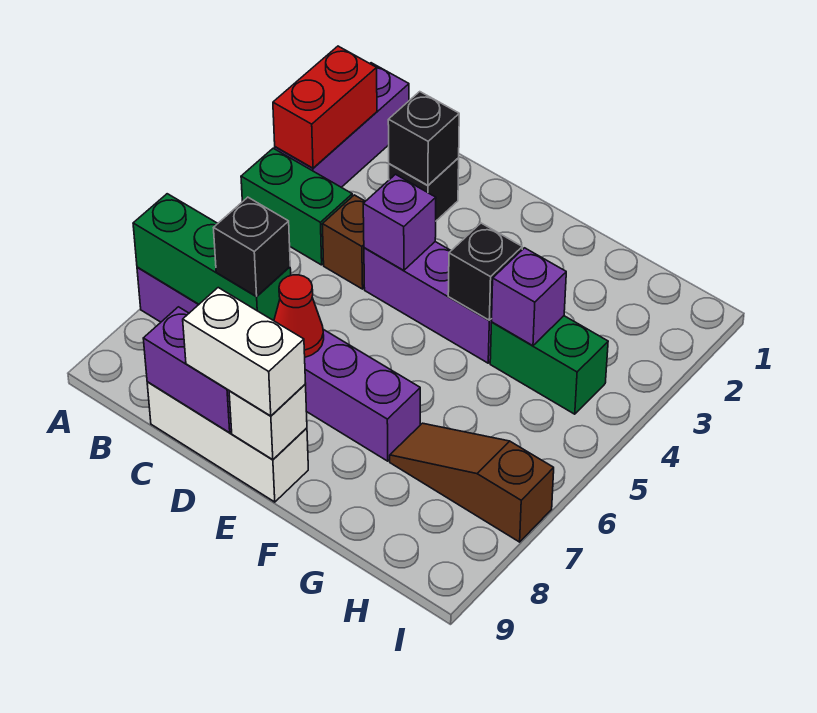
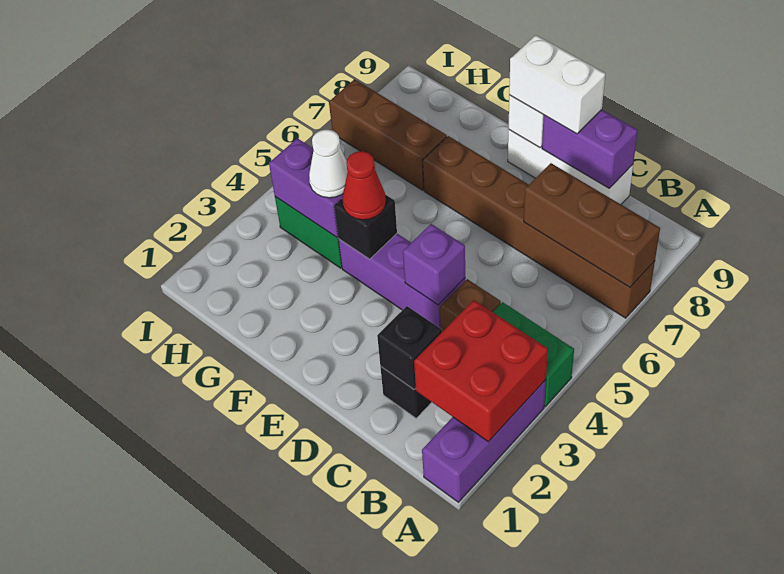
red brick A2:A3 level 2 -> red brick A2:B3 level 2
purple brick A7:F7 level 1 -> brown brick A7:F7 level 1
green brick A7:C7 level 2 -> brown brick A7:C7 level 2
black brick C7 level 3 -> none
red cone D7 level 2 -> red cone F4 level 3
purple brick G4 level 2 -> purple brick G4:H4 level 2
none -> white cone G4 level 3
brown slope G7:I7 level 1 top I -> brown brick G7:I7 level 1

